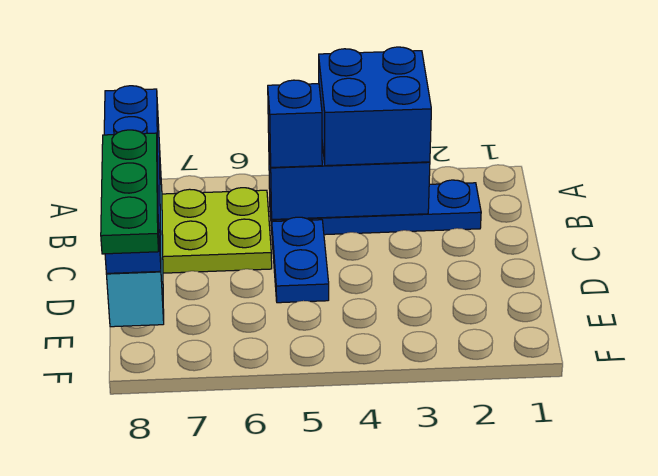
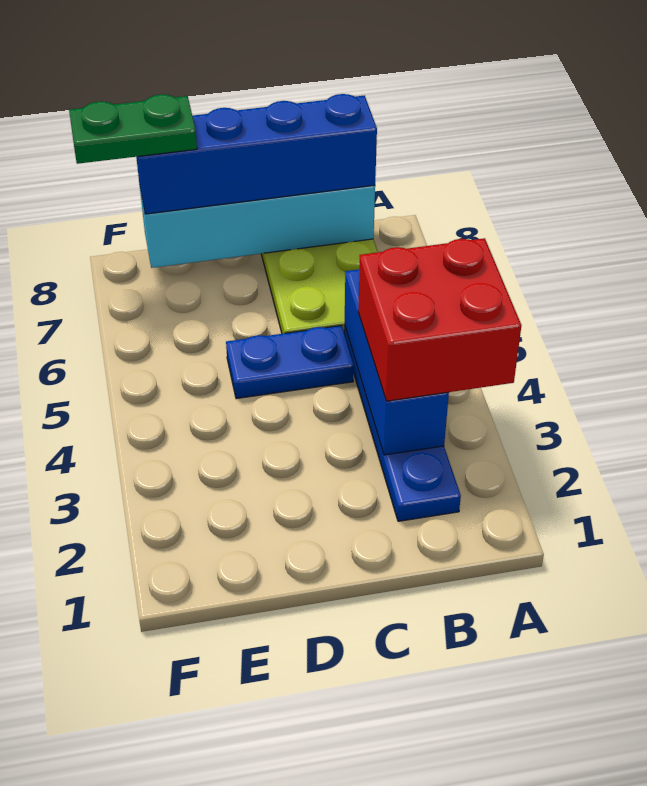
blue brick A3:B4 level 3 -> red brick A3:B4 level 3
blue brick B5 level 3 -> none
green plate D8:F8 level 4 -> green plate E8:F8 level 4

